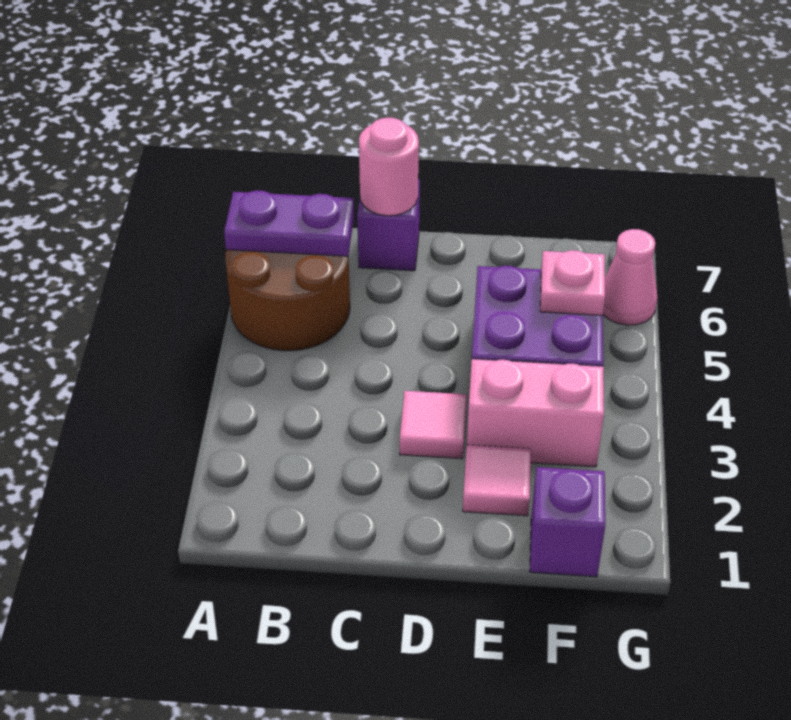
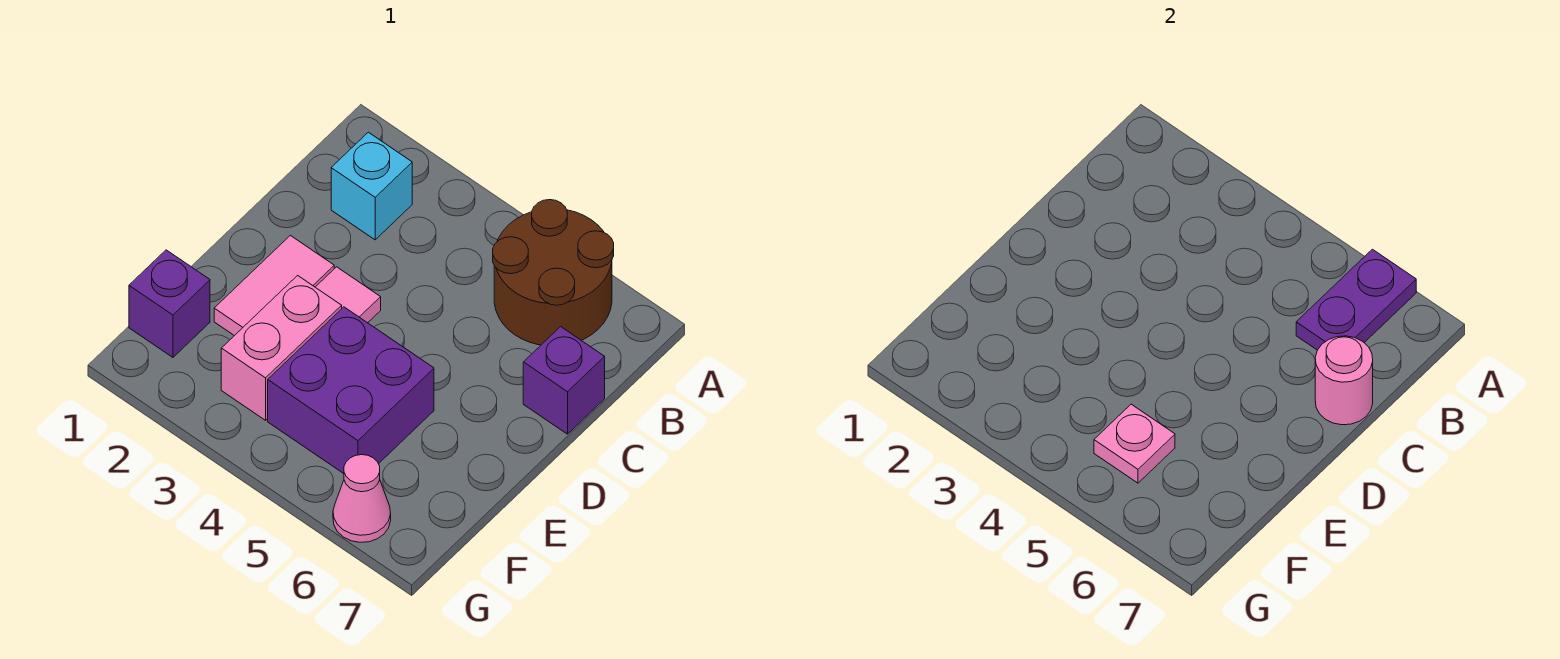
none -> cyan brick B2 level 1
pink tile E2 level 1 -> pink tile D2:E2 level 1

